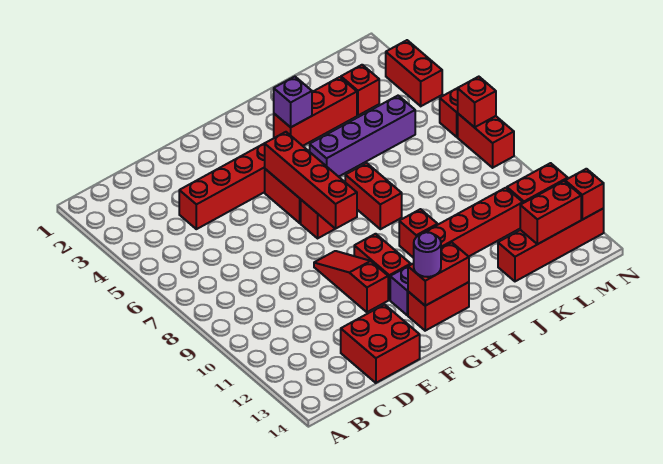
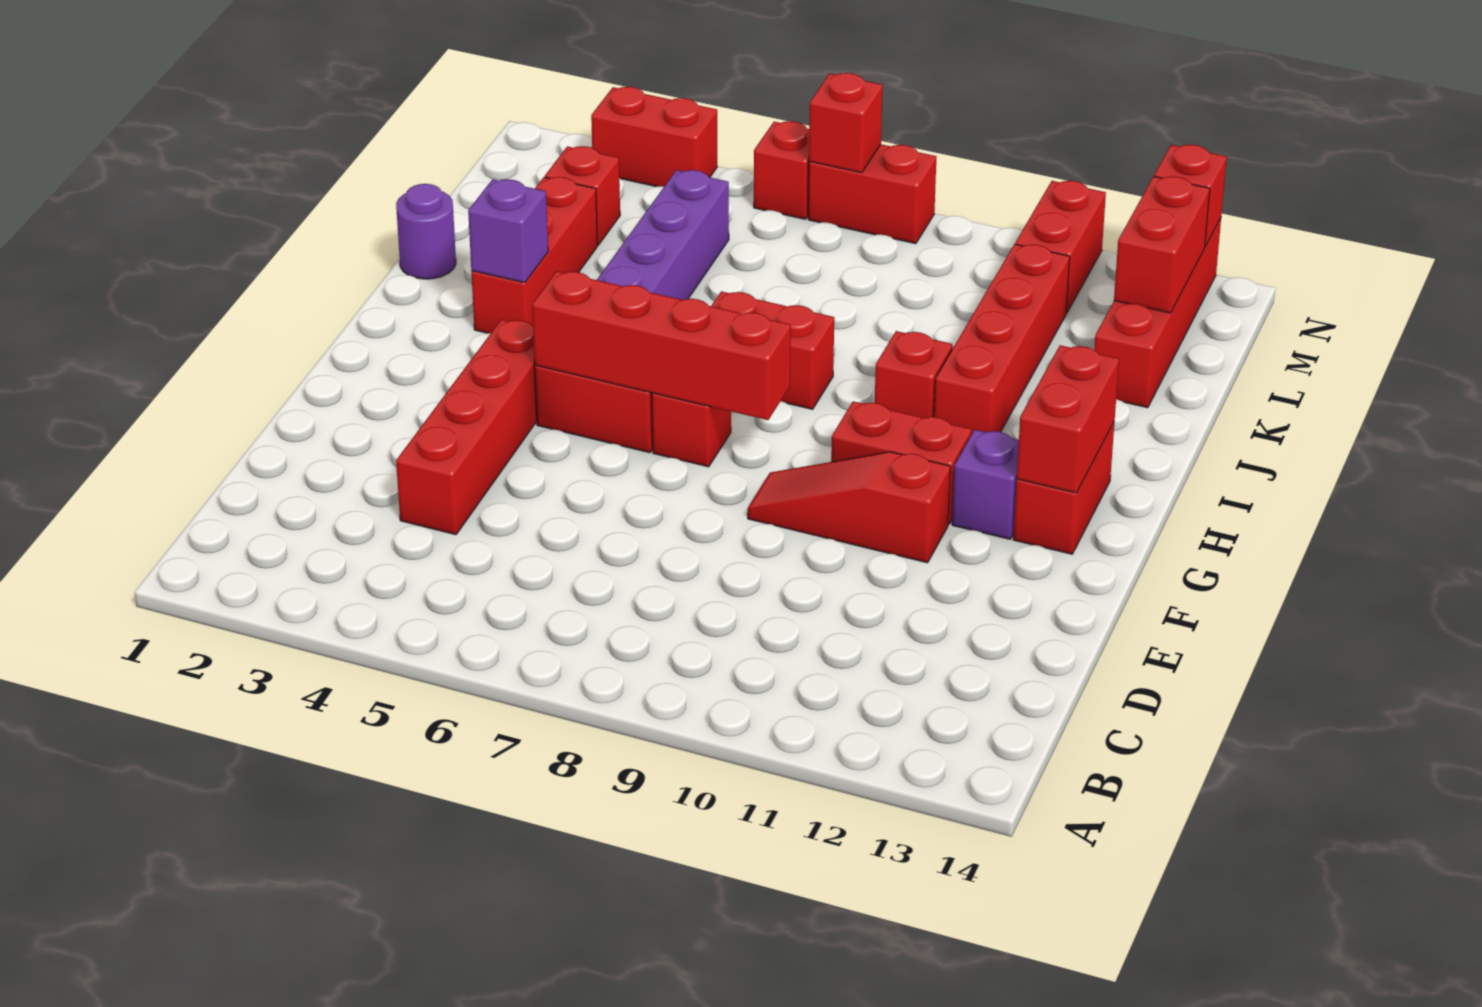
red brick D13:E14 level 1 -> none
purple round brick G13 level 3 -> purple round brick J1 level 1

